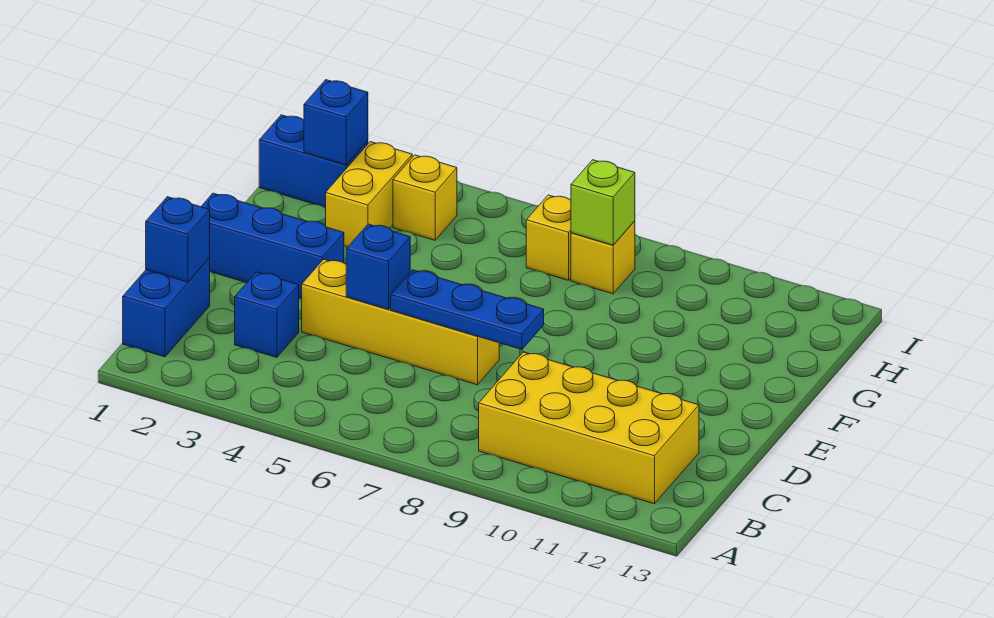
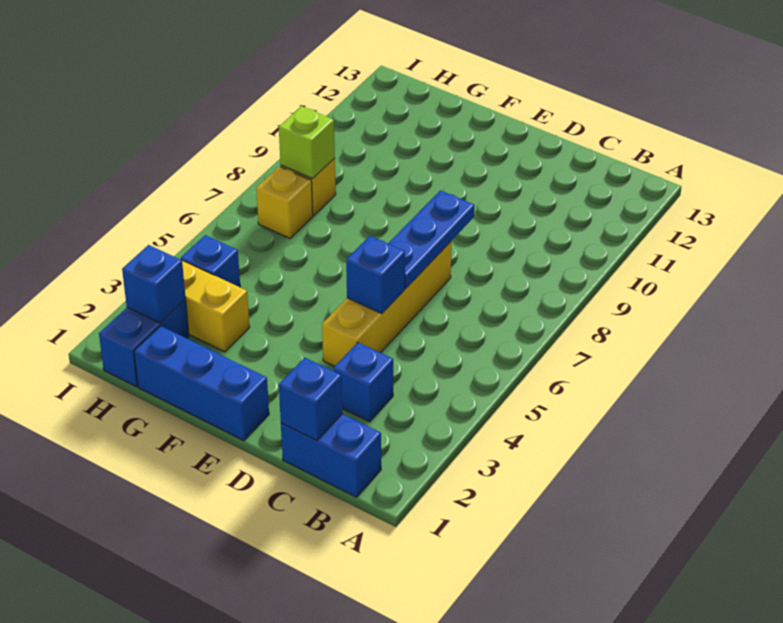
yellow brick B9:C12 level 1 -> none
blue brick E1:E3 level 1 -> blue brick E1:G1 level 1
yellow brick H4 level 1 -> blue brick H4 level 1

